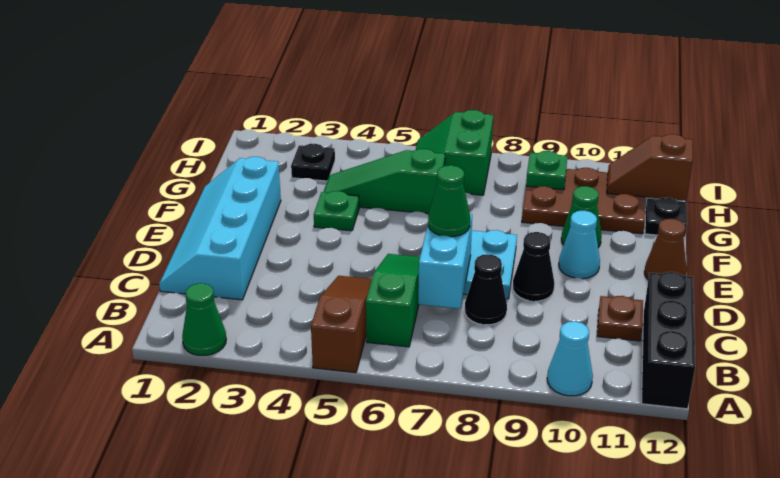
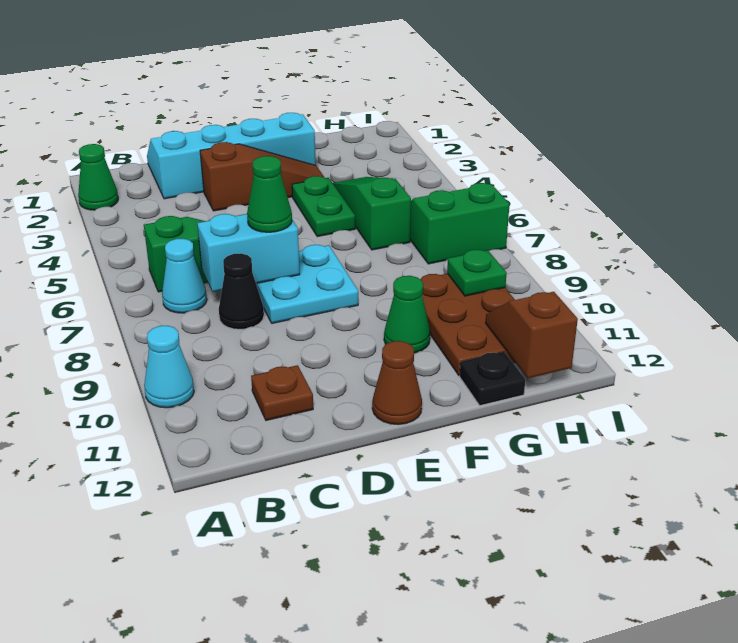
brown slope A5:C5 level 1 top A -> brown slope D3:F3 level 1 top D
black brick A12:C12 level 1 -> none
black cone D9 level 1 -> none
cyan cone E10 level 1 -> cyan cone B7 level 1
green plate F4 level 1 -> green plate F4:F5 level 1
black plate H3 level 1 -> none

